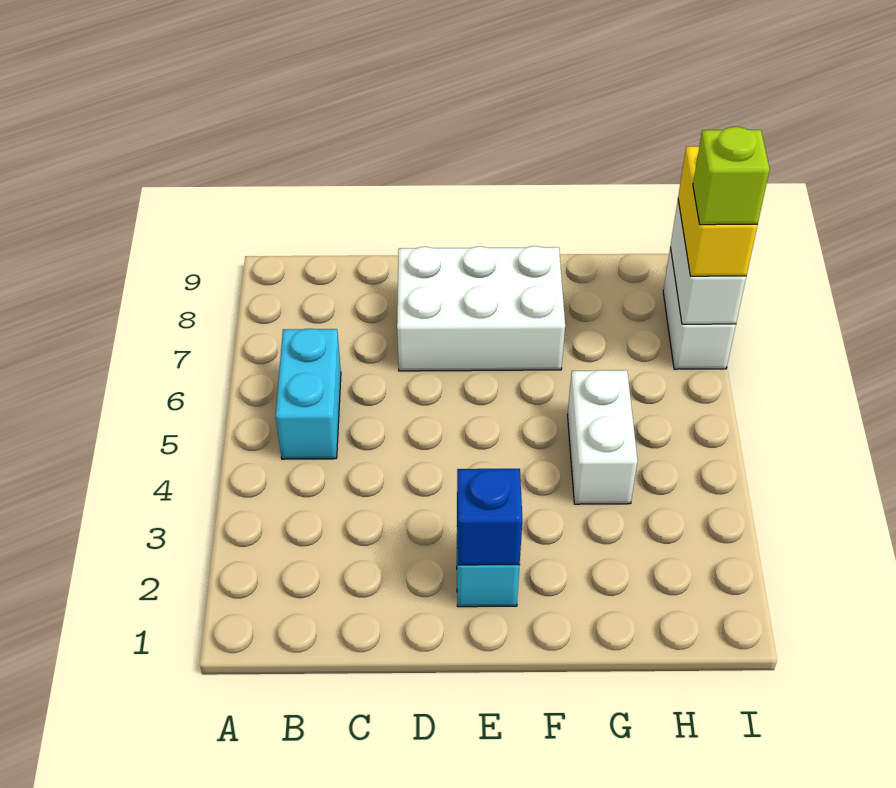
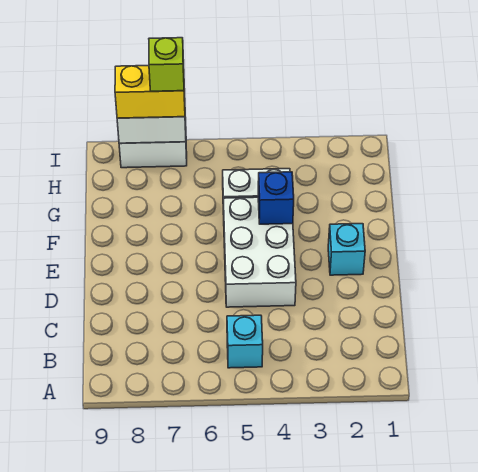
cyan brick B5:B6 level 1 -> cyan brick B5 level 1
white brick D7:F8 level 1 -> white brick D4:F5 level 1
blue brick E2 level 2 -> blue brick F4 level 2

